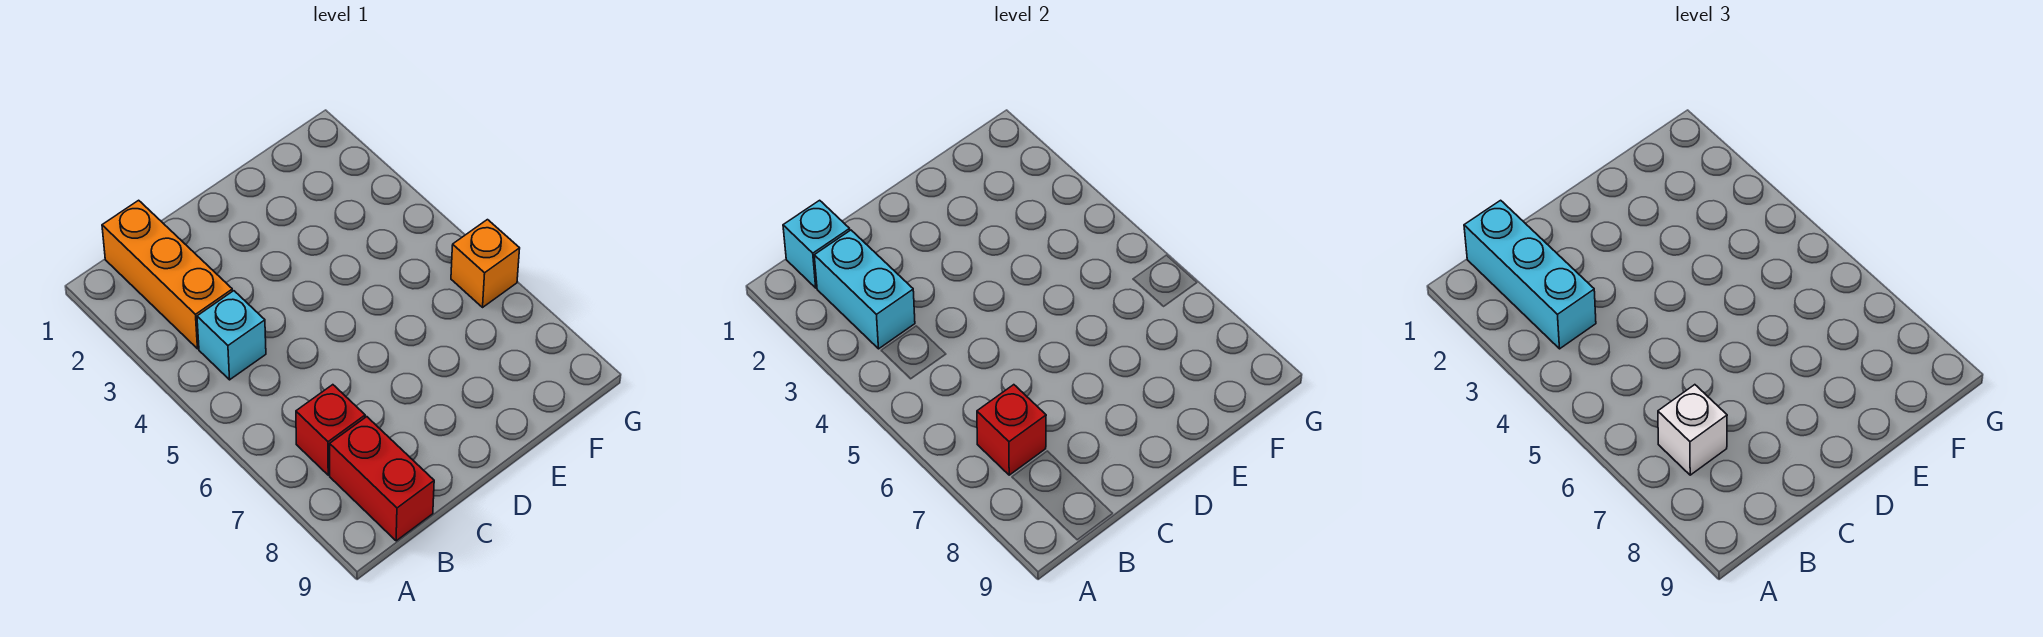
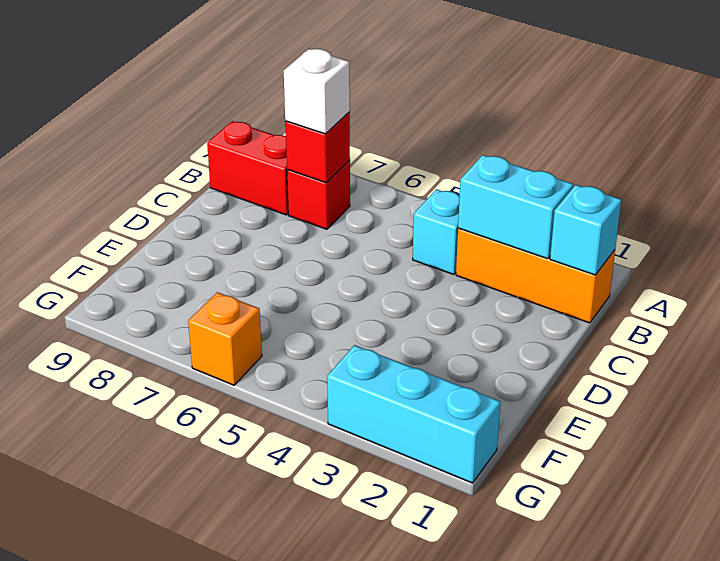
cyan brick B1:B3 level 3 -> cyan brick G1:G3 level 1

